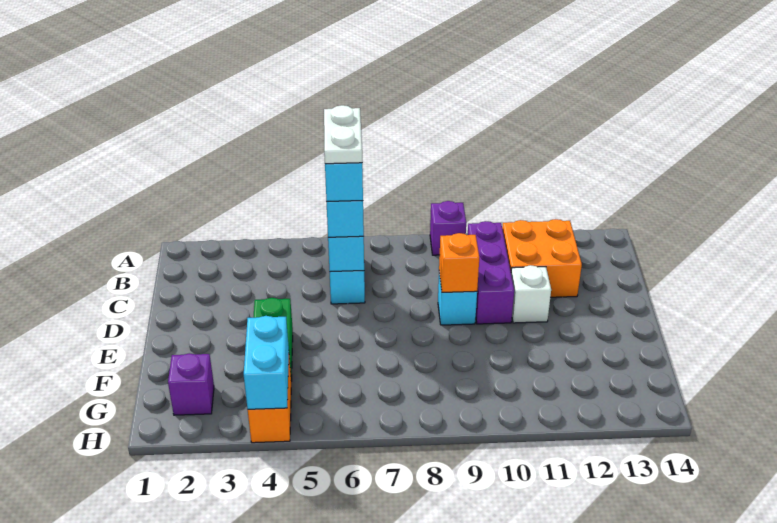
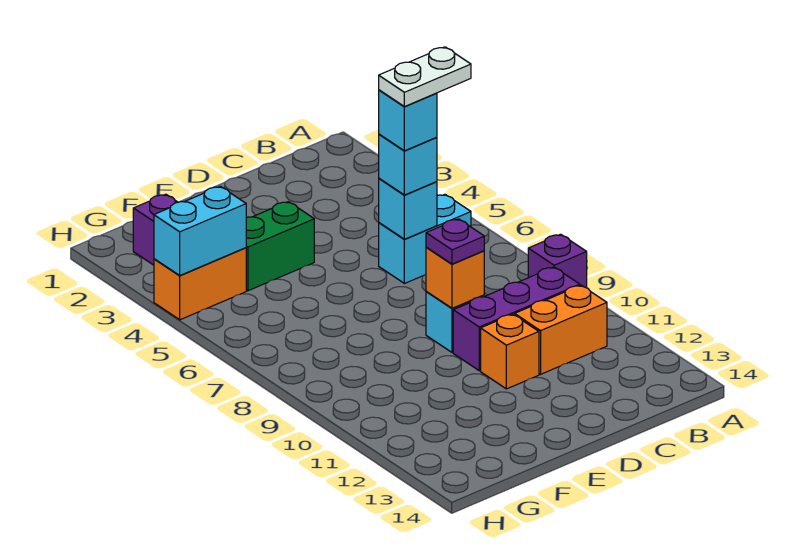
orange brick B11:C12 level 1 -> orange brick B11:C11 level 1
none -> purple plate D9 level 3
white brick D11 level 1 -> orange brick D11 level 1

